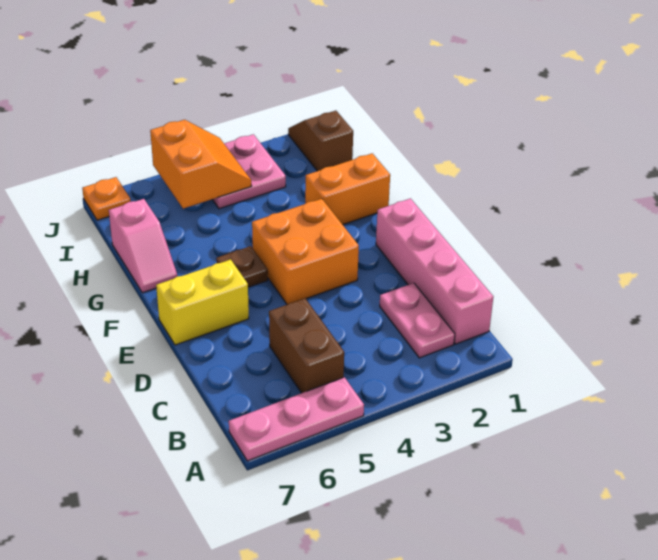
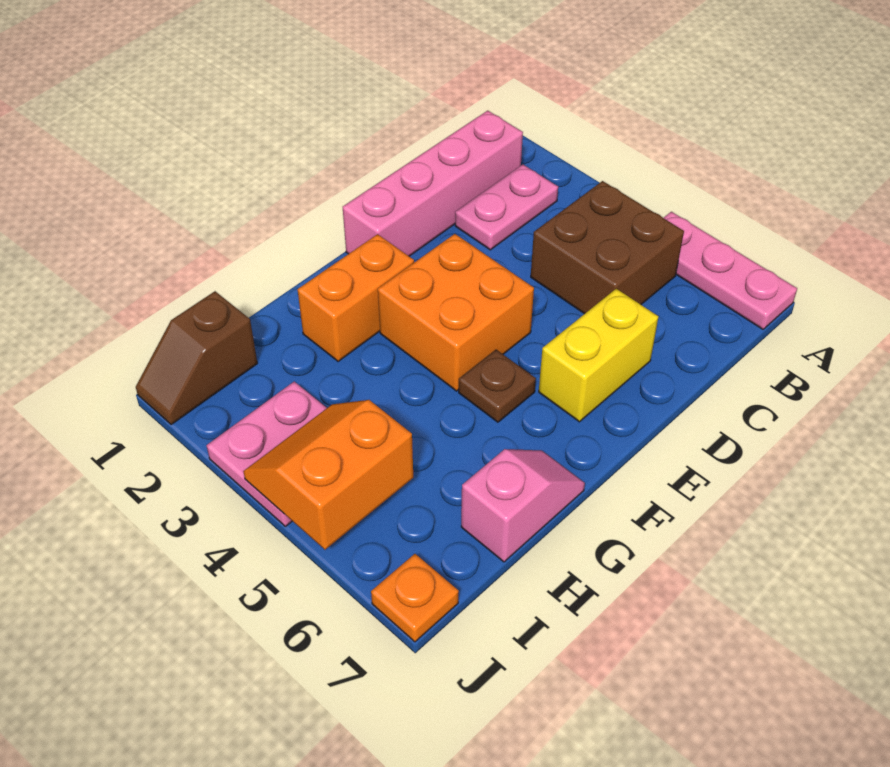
brown brick B5:C5 level 1 -> brown brick B4:C5 level 1
yellow brick E6:E7 level 1 -> yellow brick D6:E6 level 1
orange brick G1:G2 level 1 -> orange brick F2:G2 level 1

